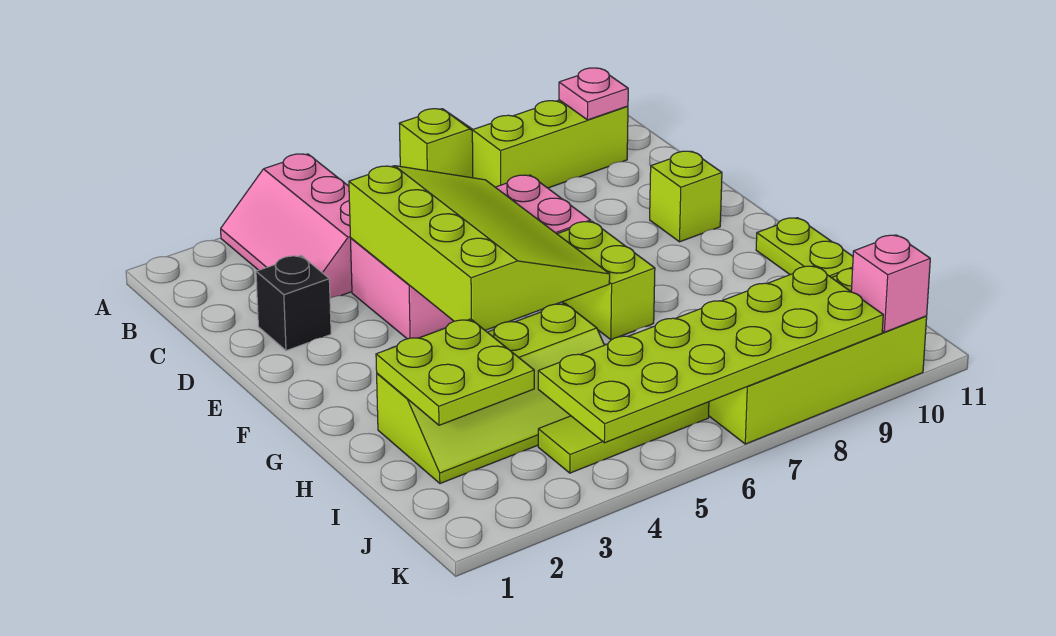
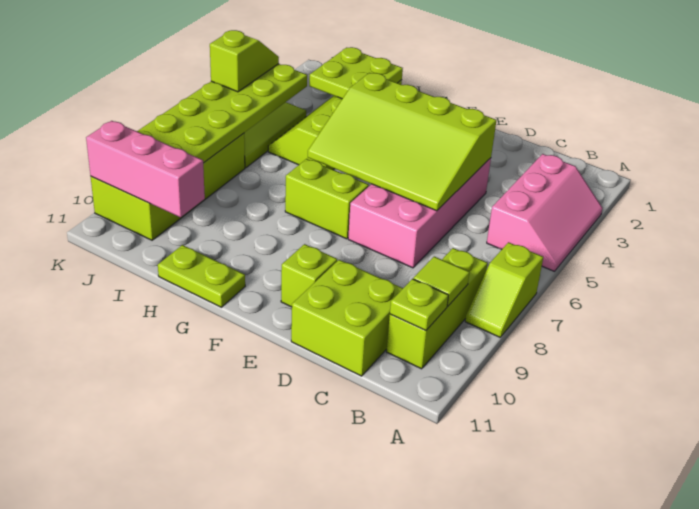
pink slope A3:C4 level 1 top 4 -> pink slope A3:B5 level 1 top B
none -> lime tile B9 level 2
pink plate B10 level 2 -> lime plate B10 level 2
none -> lime brick C10:D11 level 1
black brick D2 level 1 -> none
none -> lime slope K4:K5 level 3 top 5
pink brick K10 level 2 -> pink brick I10:K10 level 2

